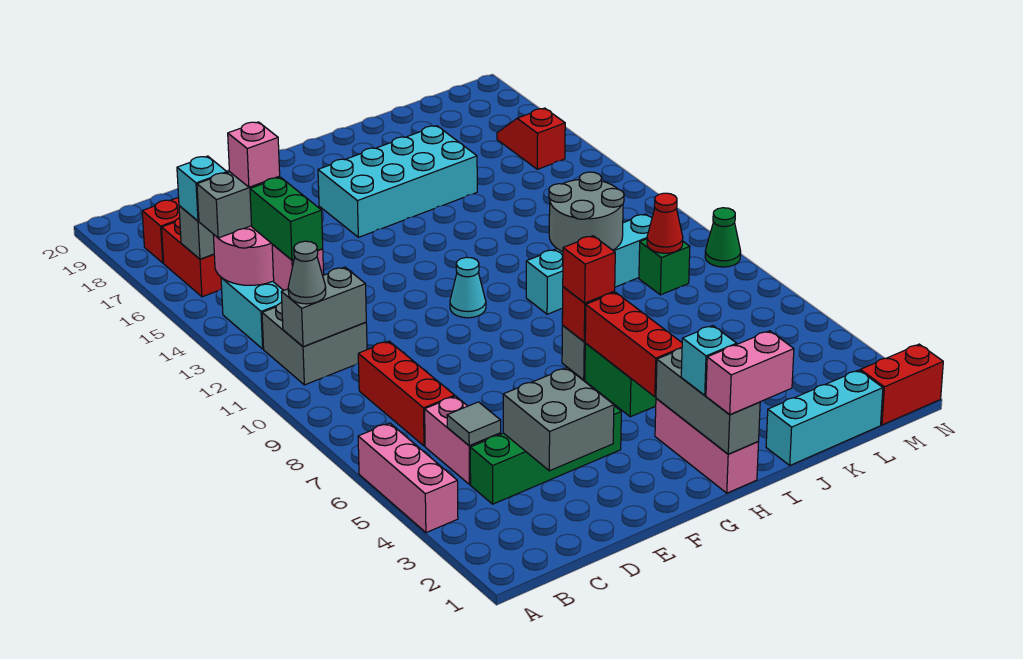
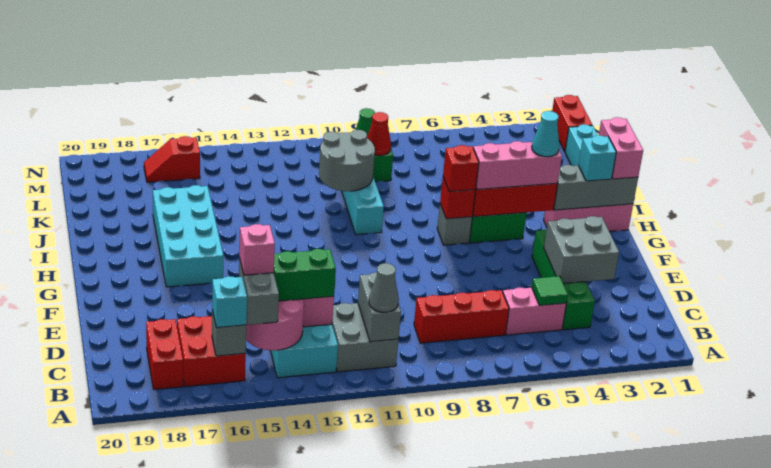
pink brick A4:A6 level 1 -> pink brick H4:H6 level 3
grey tile C5 level 2 -> green tile C5 level 2
cyan cone G11 level 1 -> cyan cone H4 level 4

